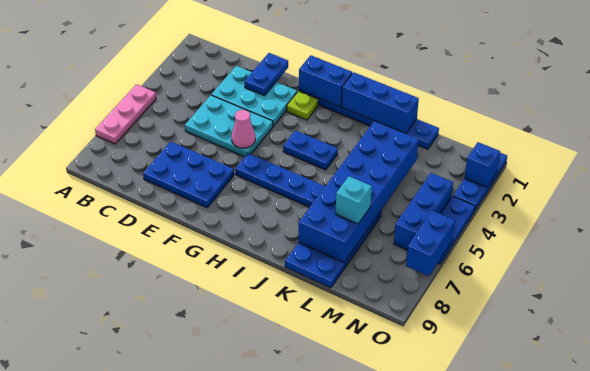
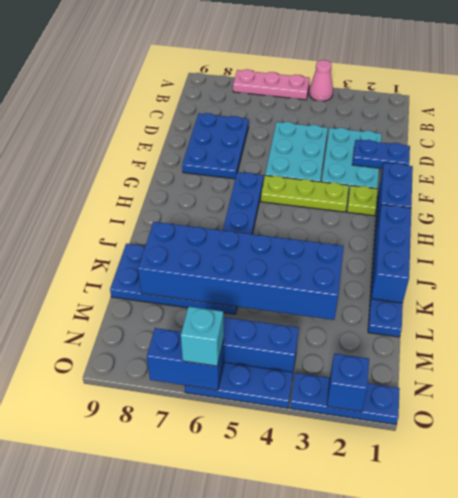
pink cone F5 level 2 -> pink cone A4 level 1
none -> lime plate G3:G5 level 1
blue plate H4:I4 level 1 -> none
cyan brick L7 level 3 -> cyan brick O6 level 3

